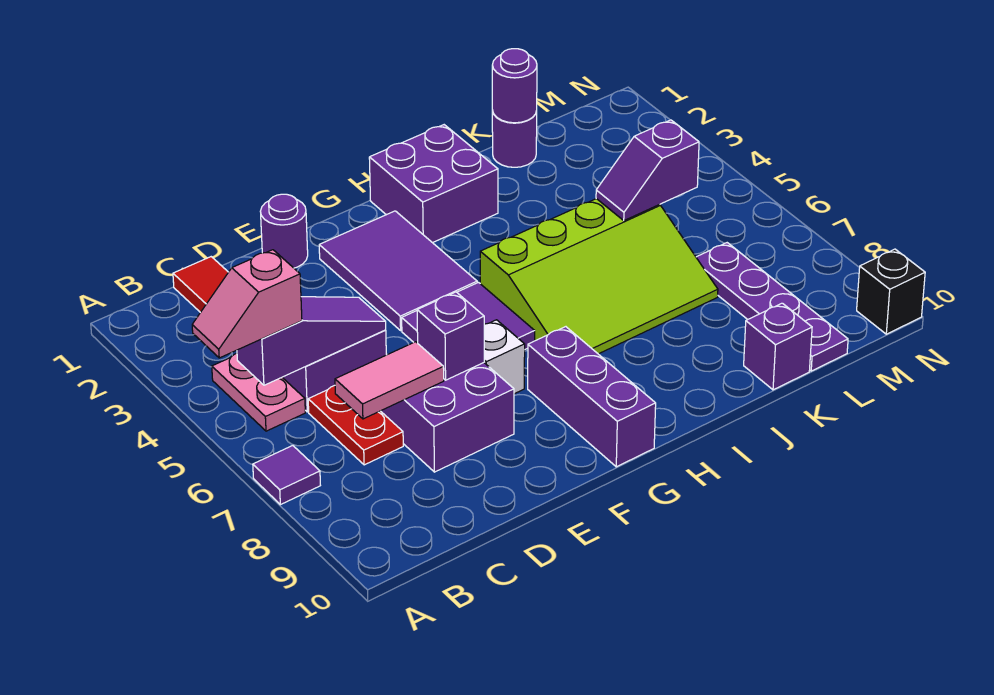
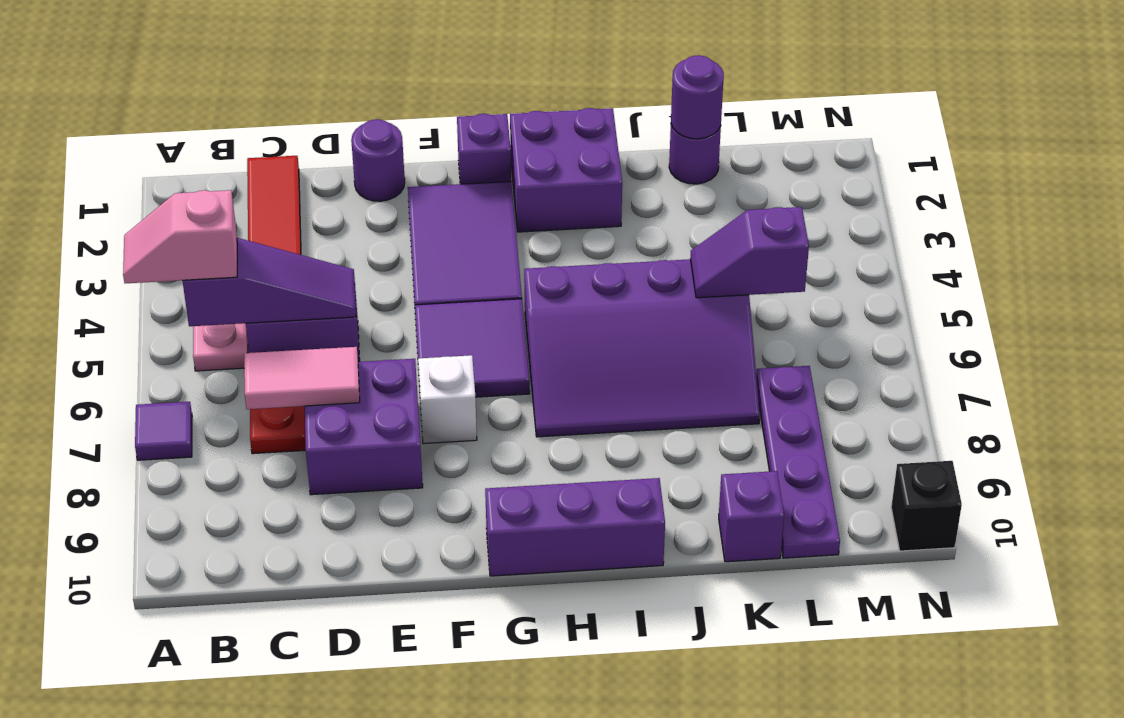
purple brick E7 level 2 -> purple brick G1 level 1
purple brick G8:G10 level 1 -> purple brick G10:I10 level 1
lime slope H5:K7 level 1 top 5 -> purple slope H5:K7 level 1 top 5

